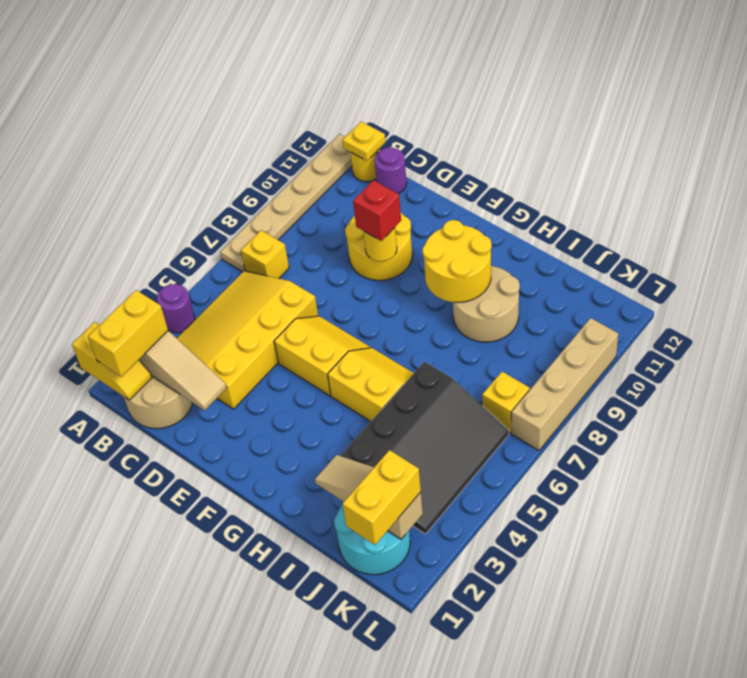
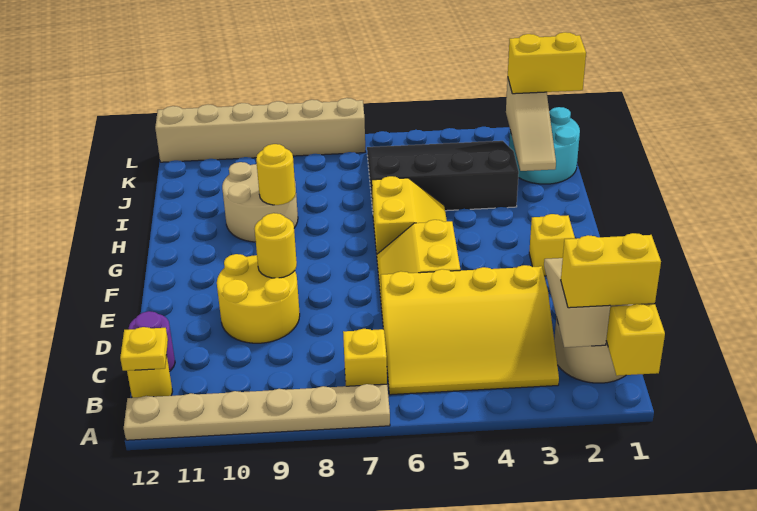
purple round brick A4 level 1 -> none
red brick E9 level 3 -> none
yellow slope G5:H6 level 1 top 5 -> yellow slope G5:H6 level 1 top 6
yellow round brick G9:H10 level 2 -> yellow round brick H9 level 2
yellow brick K7 level 1 -> yellow brick F2 level 1
tan brick L7:L10 level 1 -> tan brick L7:L12 level 1

